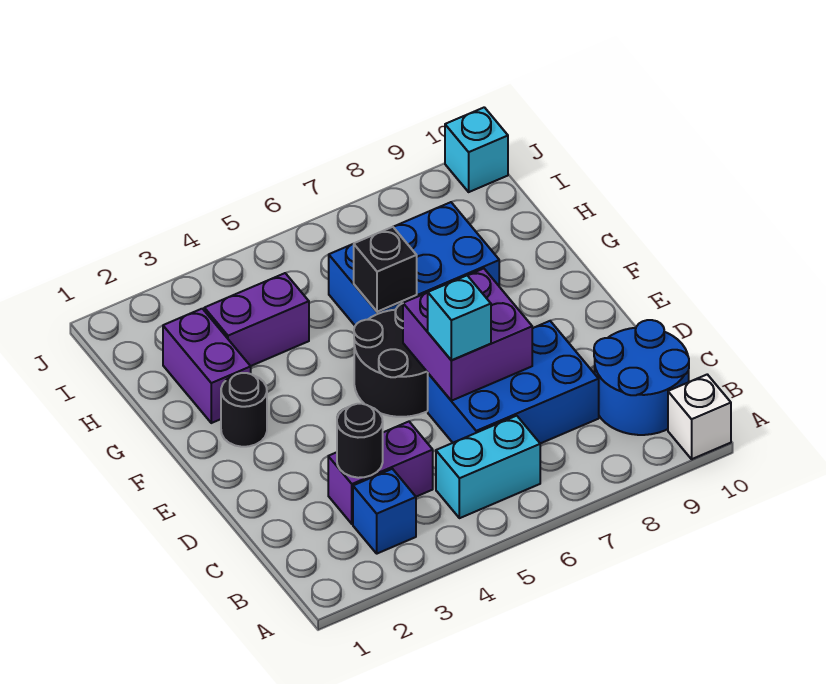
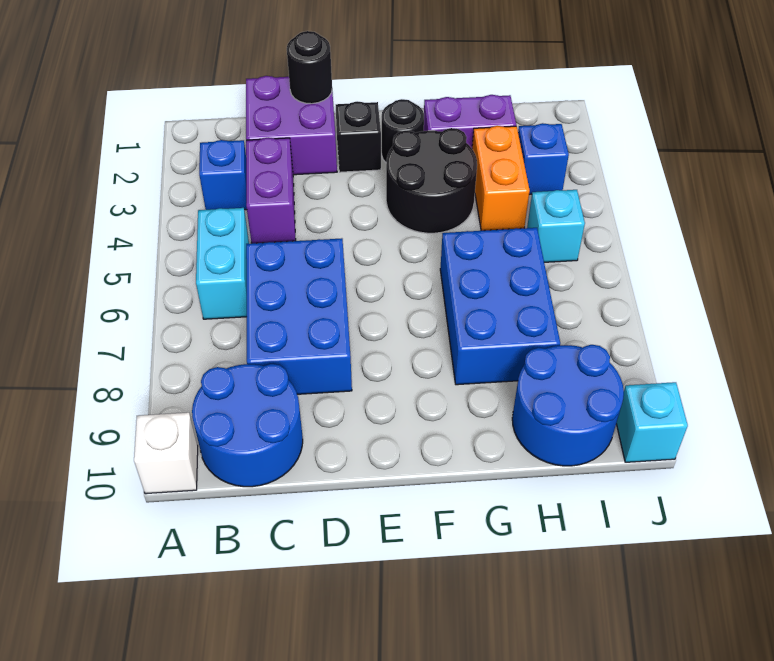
black round brick C3 level 2 -> black round brick D1 level 2
purple brick D6:E7 level 2 -> purple brick C1:D2 level 1
cyan brick D6 level 3 -> cyan brick I5 level 1
black round brick E5:F6 level 1 -> black round brick F3:G4 level 1
black brick G6 level 2 -> black brick E2 level 1
purple brick H3:H4 level 1 -> orange brick H3:H4 level 1
none -> blue round brick H9:I10 level 1
none -> blue brick I3 level 1

